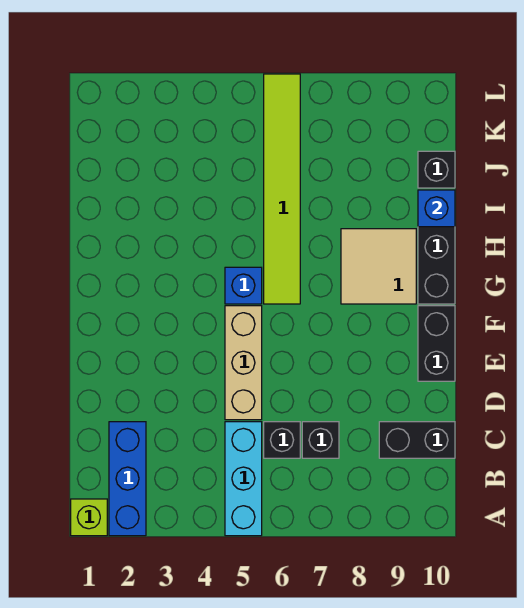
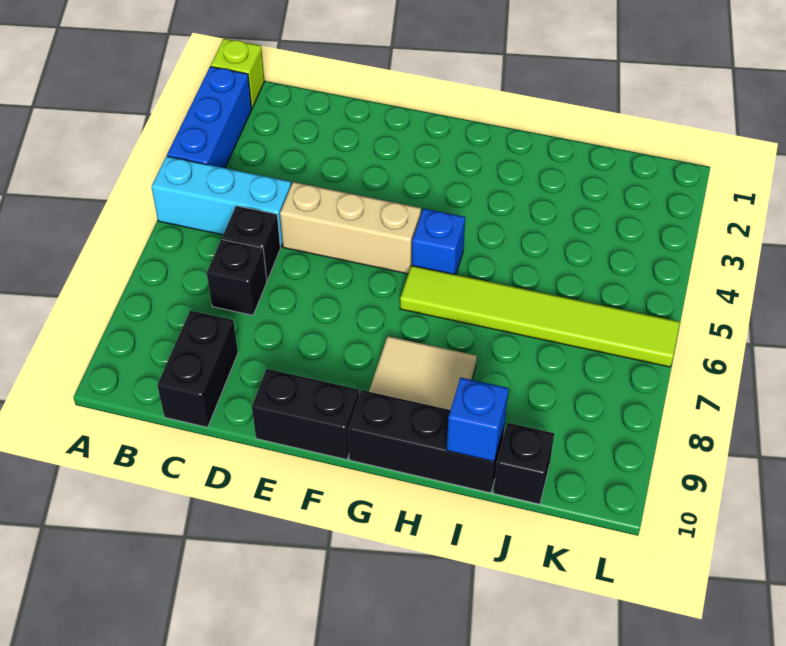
blue brick A2:C2 level 1 -> blue brick A2:A4 level 1

